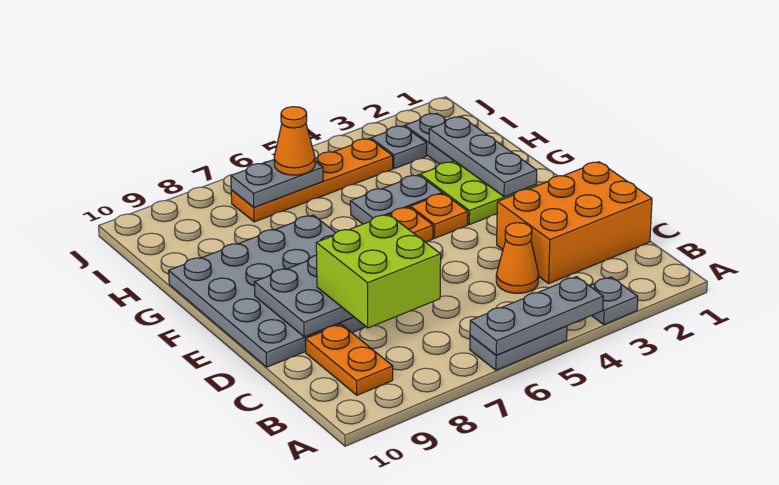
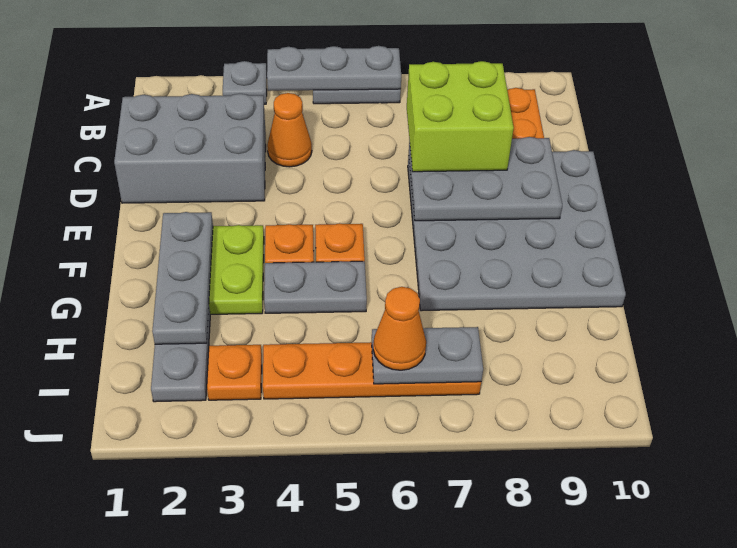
orange brick C1:D3 level 1 -> grey brick C1:D3 level 1
grey plate I3 level 1 -> orange plate I3 level 1

